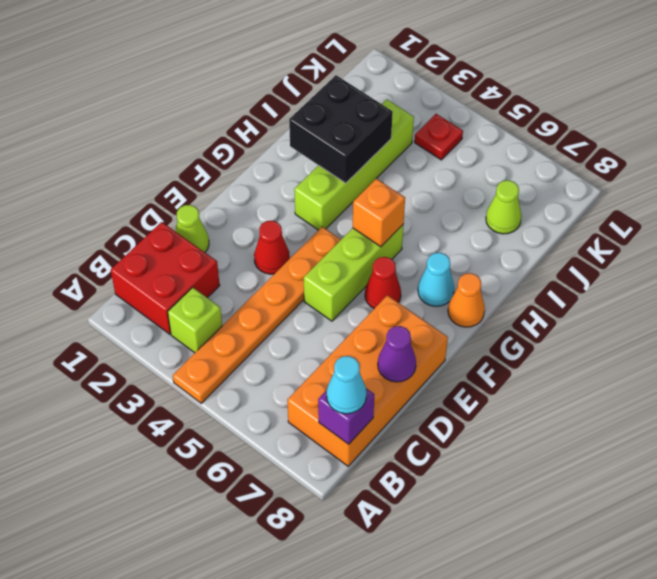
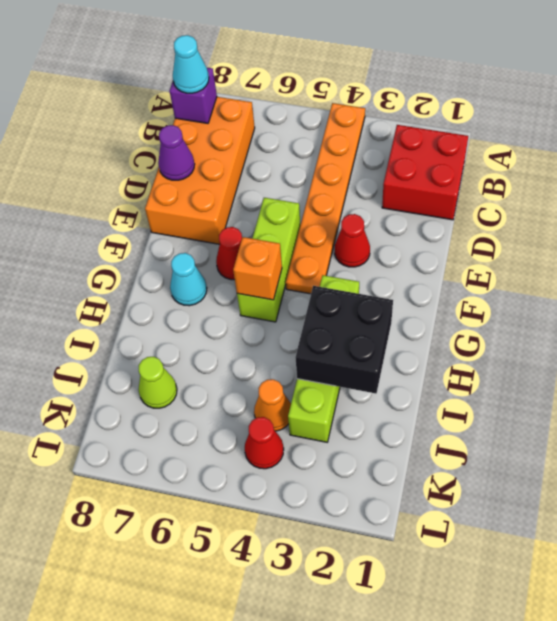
lime brick B3 level 1 -> none
lime cone D1 level 1 -> none
orange cone G8 level 1 -> orange cone J4 level 1
red plate K4 level 1 -> red cone K4 level 1

